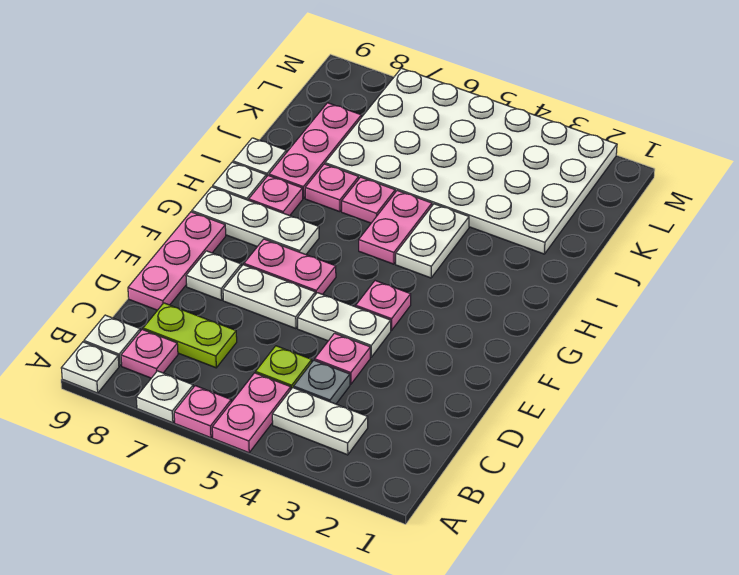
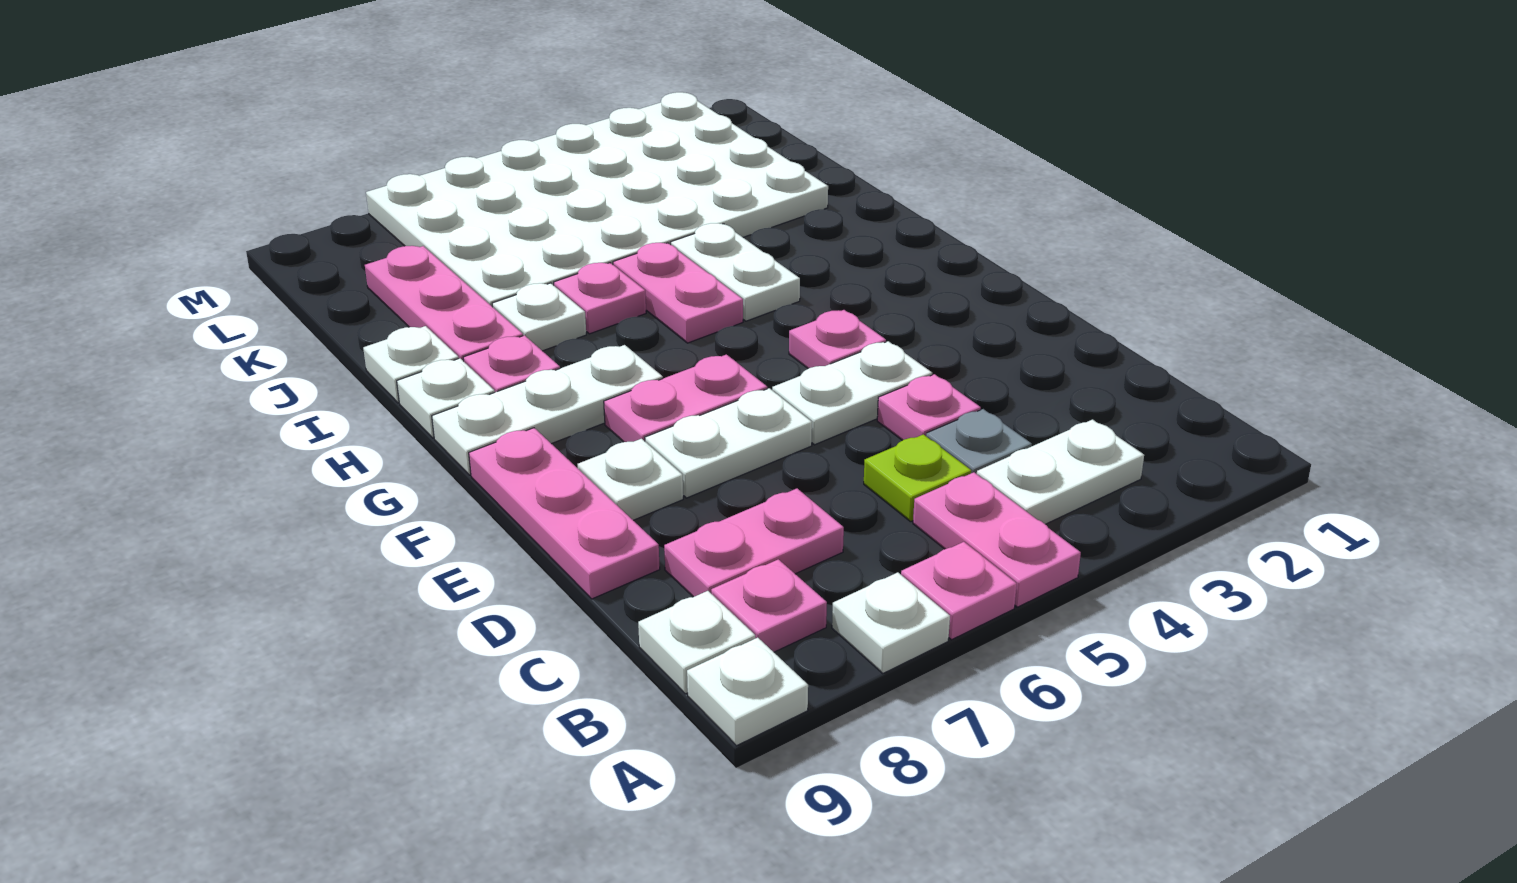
lime plate C7:C8 level 1 -> pink plate C7:C8 level 1
pink plate I7 level 1 -> white plate I7 level 1

